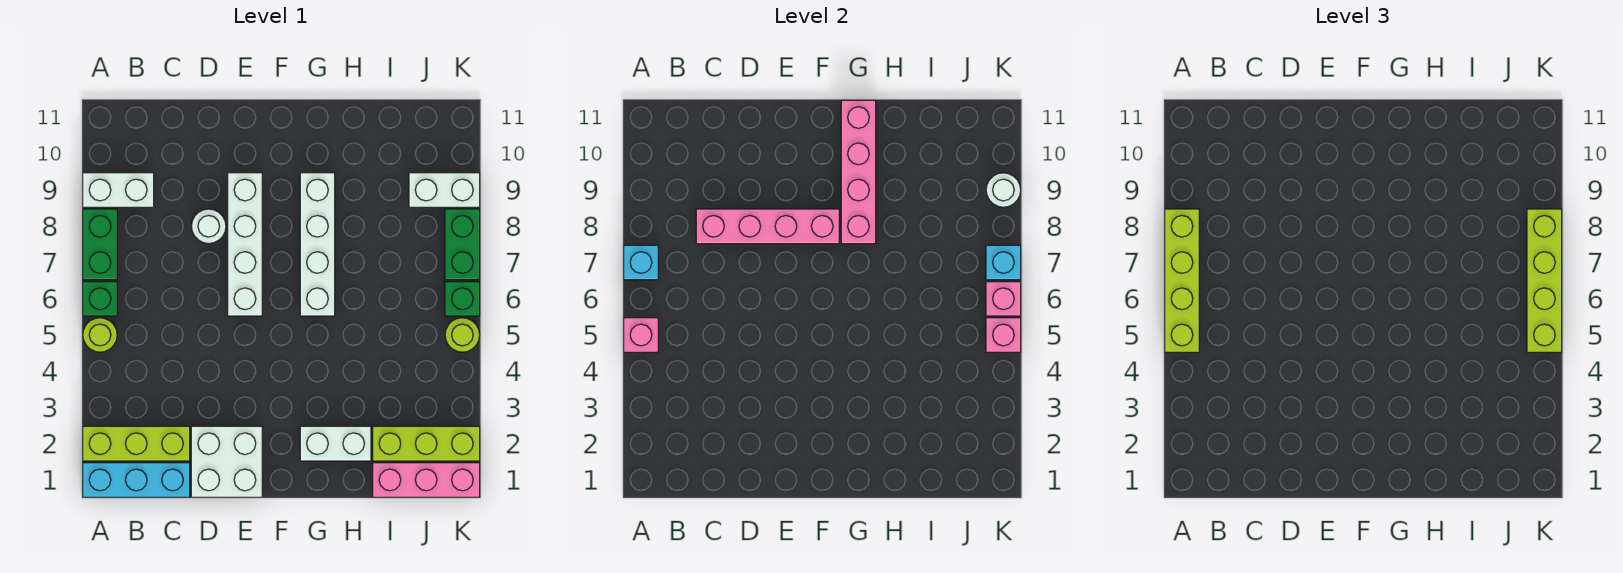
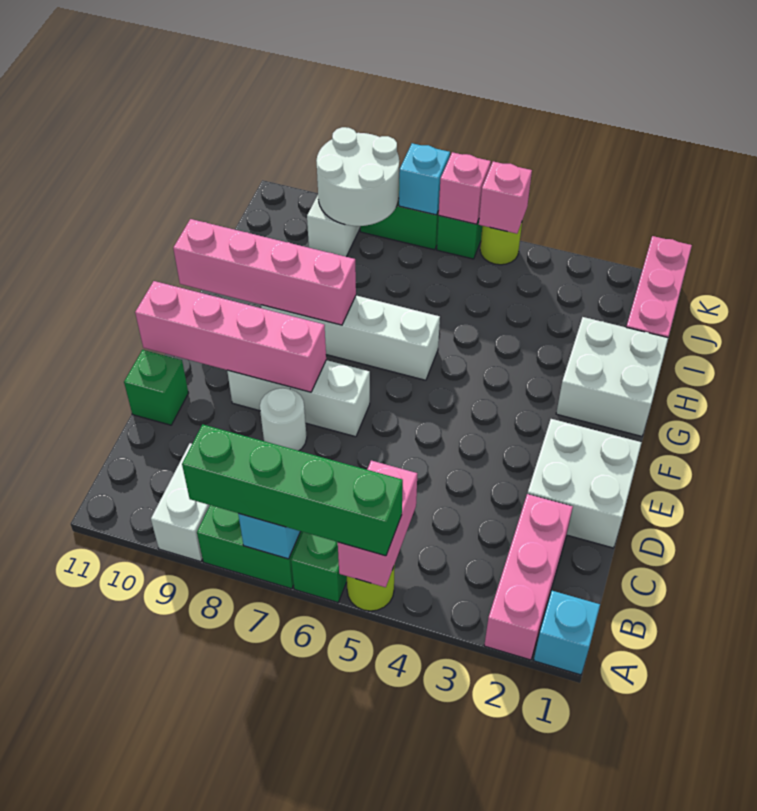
cyan brick A1:C1 level 1 -> cyan brick A1 level 1
lime brick A2:C2 level 1 -> pink brick A2:C2 level 1
pink brick A5 level 2 -> pink brick A5:B5 level 2
lime brick A5:A8 level 3 -> green brick A5:A8 level 3
pink brick C8:F8 level 2 -> pink brick E8:E11 level 2
none -> green brick D11 level 1
white brick E6:E9 level 1 -> white brick E7:E9 level 1
white brick G2:H2 level 1 -> white brick G1:H2 level 1
lime brick I2:K2 level 1 -> none
lime brick K5:K8 level 3 -> none
white round brick K9 level 2 -> white round brick J8:K9 level 2

